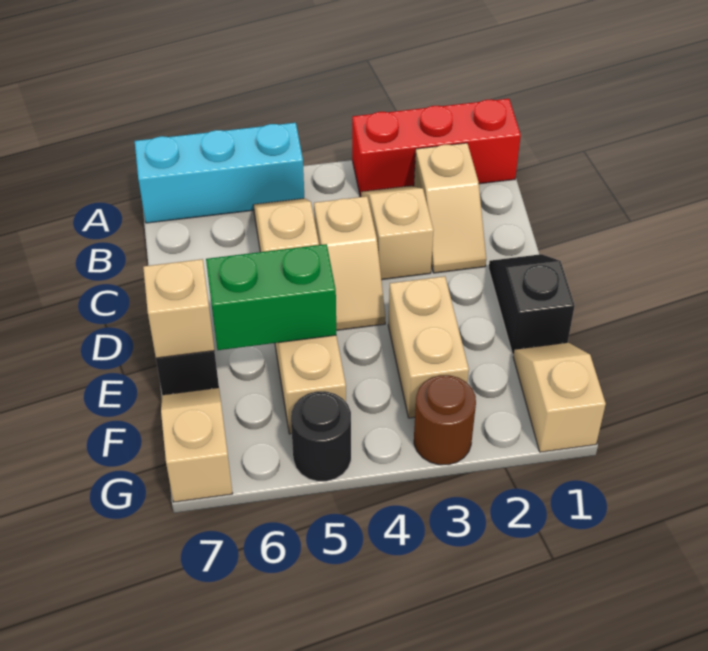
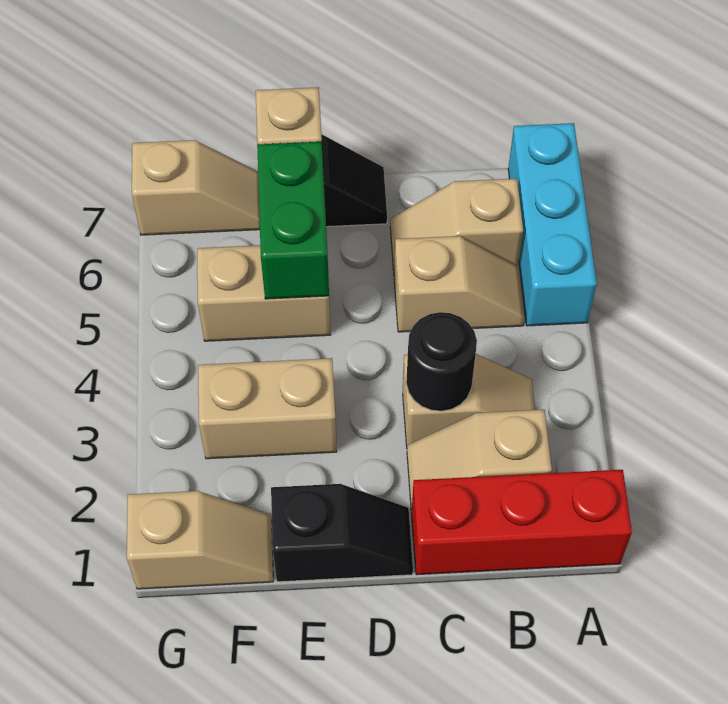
red brick A1:A3 level 1 -> red brick A1:C1 level 1
tan slope C4:D4 level 1 top C -> tan slope B6:C6 level 1 top B
brown round brick G3 level 1 -> none
black round brick G5 level 1 -> black round brick C3 level 2

